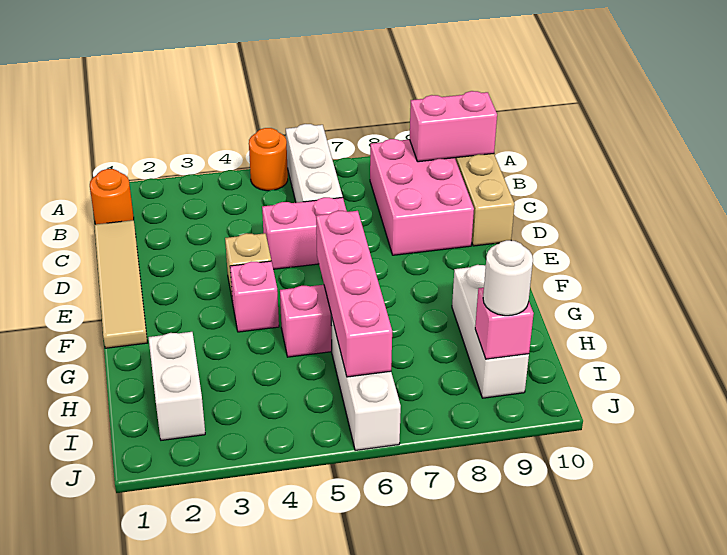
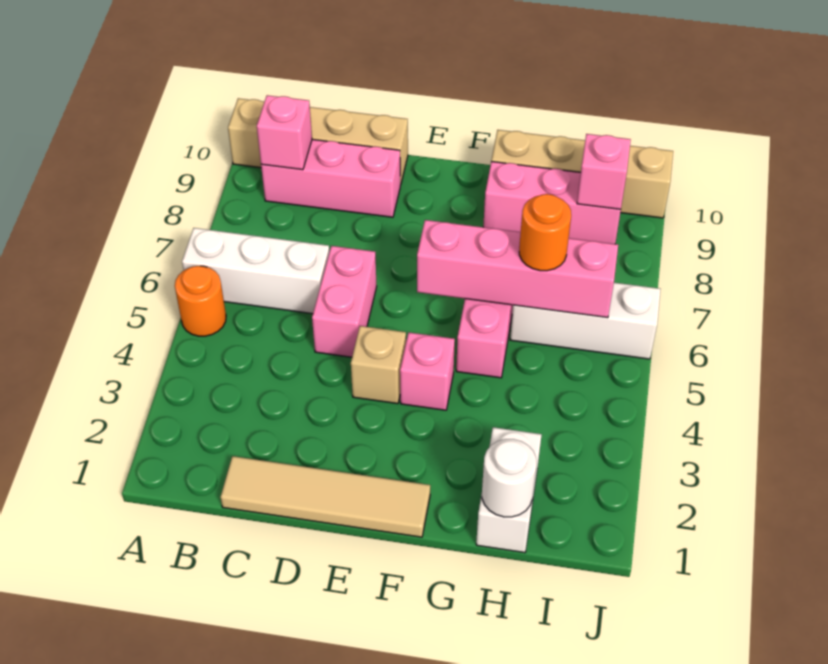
orange round brick B1 level 1 -> orange round brick H6 level 3
pink brick B8:D9 level 1 -> pink brick B9:D9 level 1
pink brick B9:B10 level 2 -> pink brick B9 level 2
white brick G9:I9 level 1 -> pink brick G9:I9 level 1
none -> tan brick G10:J10 level 1
white brick H2:I2 level 1 -> white brick H1:H2 level 1
white round brick I9 level 3 -> white round brick H1 level 2

